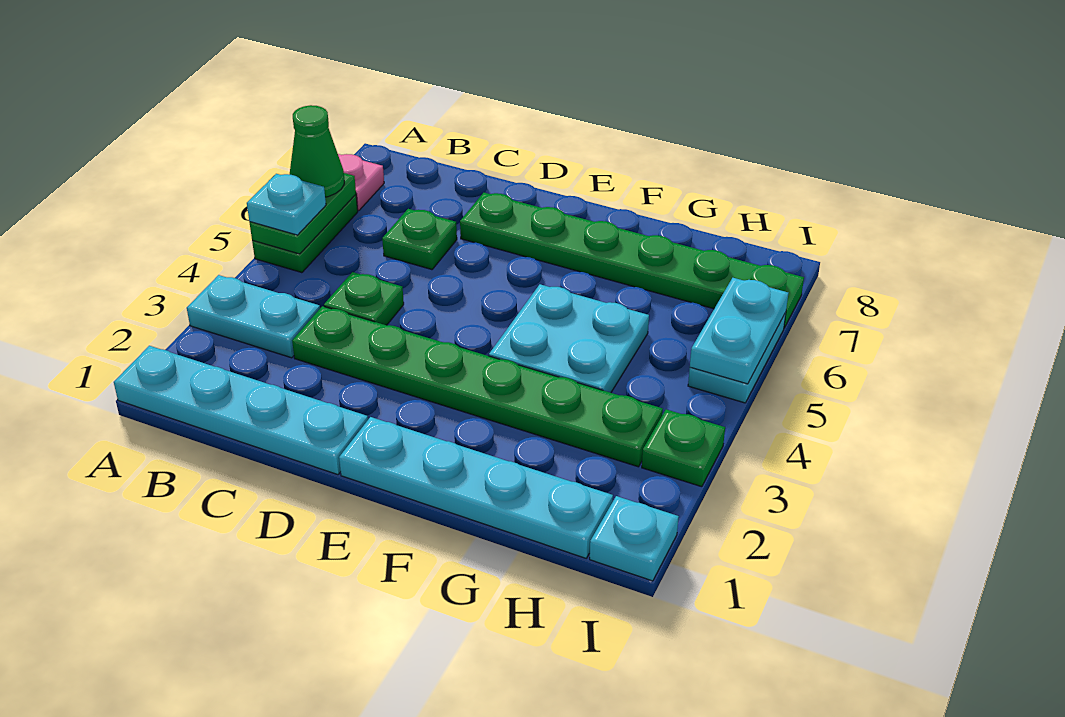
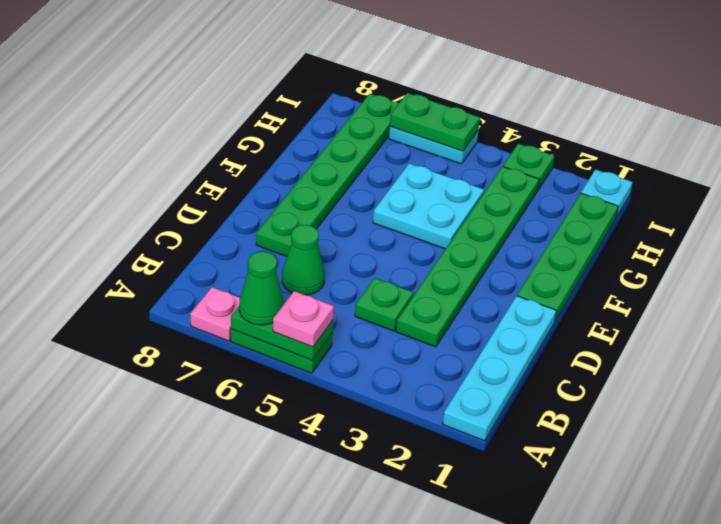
cyan plate A3:B3 level 1 -> none
cyan plate A5 level 3 -> pink plate A5 level 3
green plate C6 level 1 -> green cone C6 level 1
cyan plate E1:H1 level 1 -> green plate E1:H1 level 1
cyan plate I5:I6 level 2 -> green plate I5:I6 level 2

